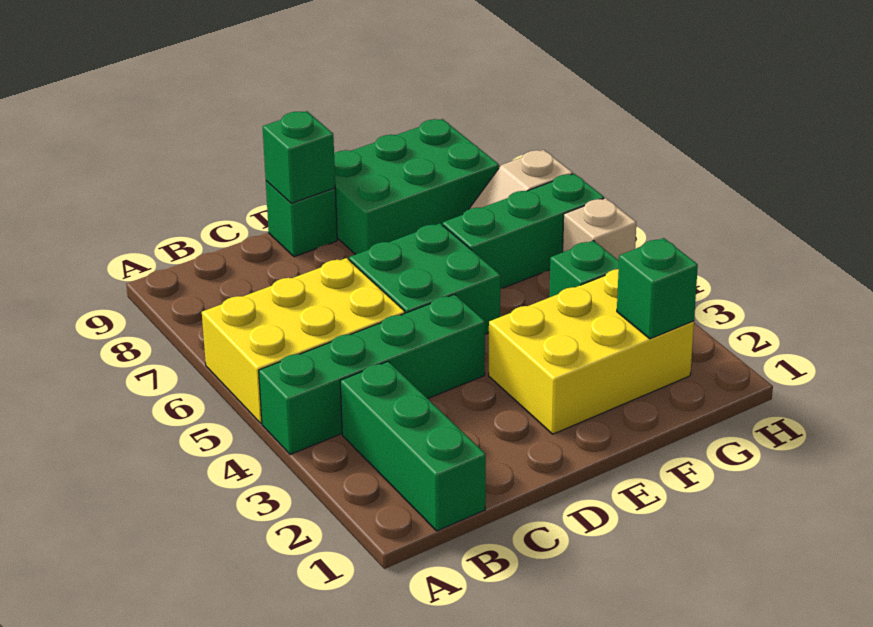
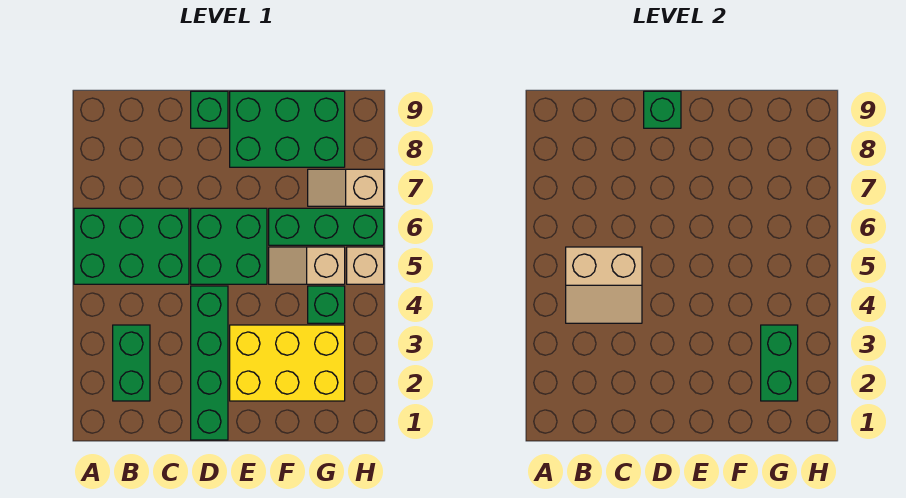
green brick A4:D4 level 1 -> green brick D1:D4 level 1
yellow brick A5:C6 level 1 -> green brick A5:C6 level 1
green brick B1:B3 level 1 -> green brick B2:B3 level 1
none -> tan slope B4:C5 level 2 top 5
none -> tan slope F5:G5 level 1 top G
green brick G2 level 2 -> green brick G2:G3 level 2

